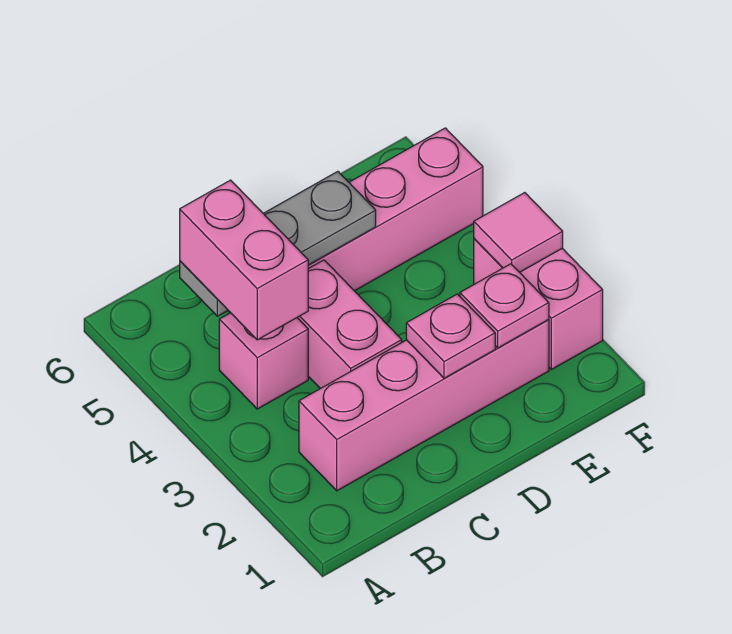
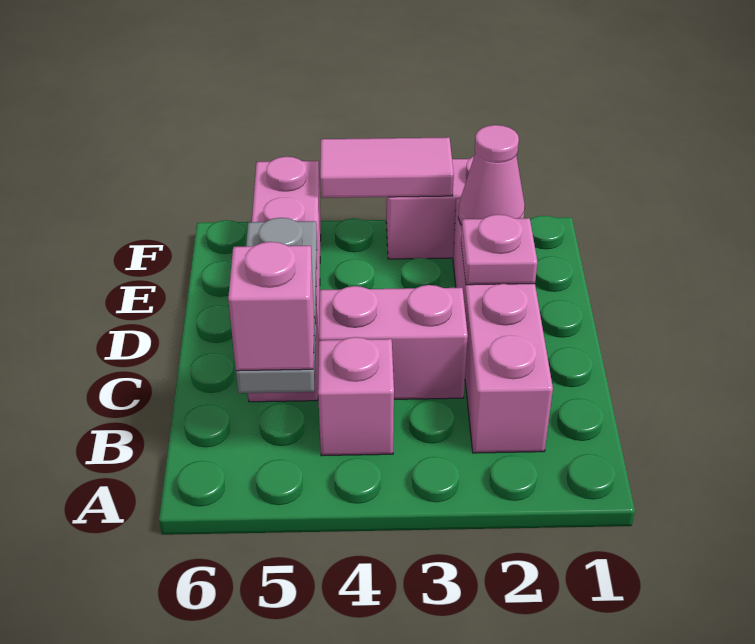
pink brick B4:B5 level 3 -> pink brick B5 level 3
pink plate E2 level 2 -> pink cone E2 level 2
pink tile F3 level 2 -> pink tile F3:F4 level 2

